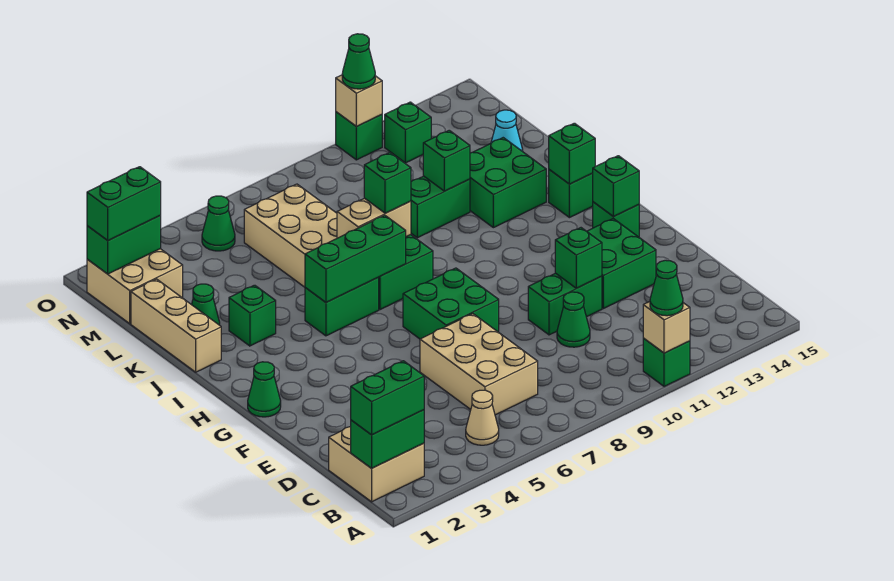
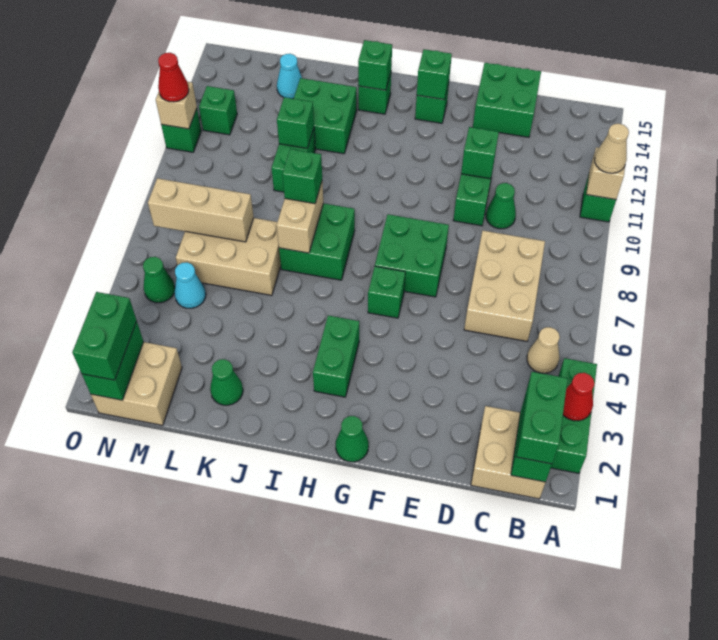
none -> red cone A3 level 2
green cone A11 level 3 -> tan cone A11 level 3
tan brick C6:E7 level 1 -> tan brick C6:D8 level 1
green brick E12:F13 level 1 -> green brick D14:E15 level 1
green brick I5:I6 level 1 -> green brick H3:H4 level 1
green brick I5:I7 level 2 -> green brick A2:A4 level 1
tan brick J1:L1 level 1 -> tan brick L7:N7 level 2
green brick J3 level 1 -> green brick G6 level 1
none -> cyan cone M5 level 1
green cone O11 level 3 -> red cone O11 level 3

